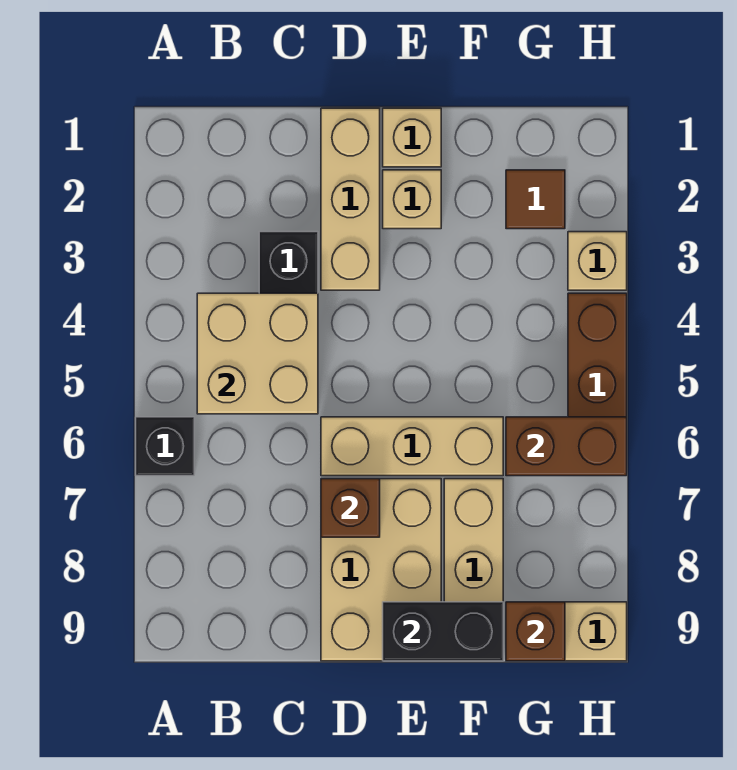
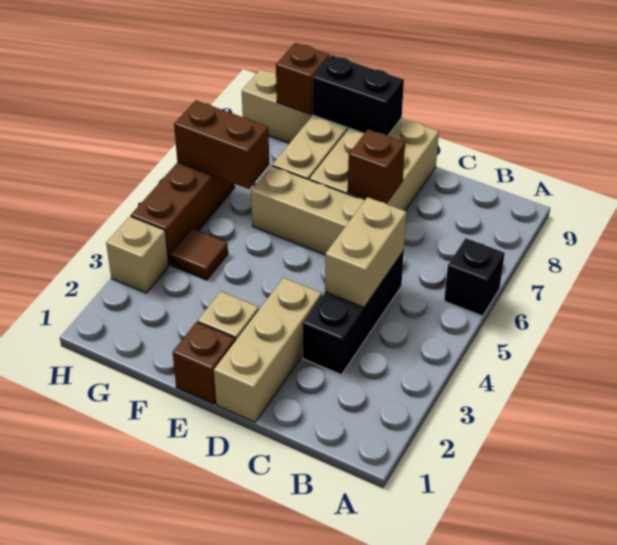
tan brick B4:C5 level 2 -> tan brick C4:C5 level 2
tan brick E1 level 1 -> brown brick E1 level 1
brown tile G2 level 1 -> brown tile G4 level 1

